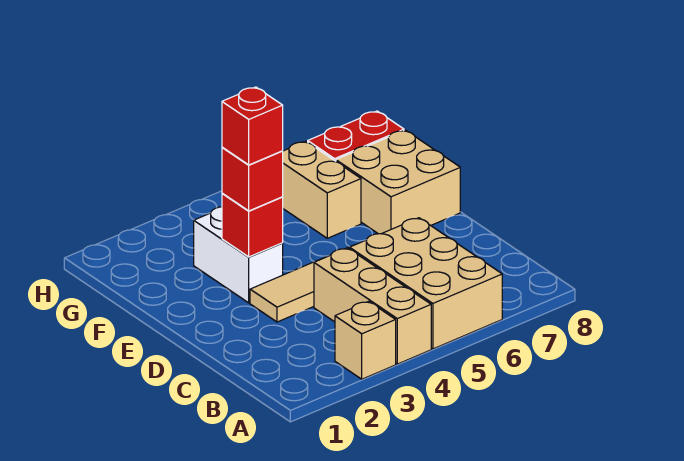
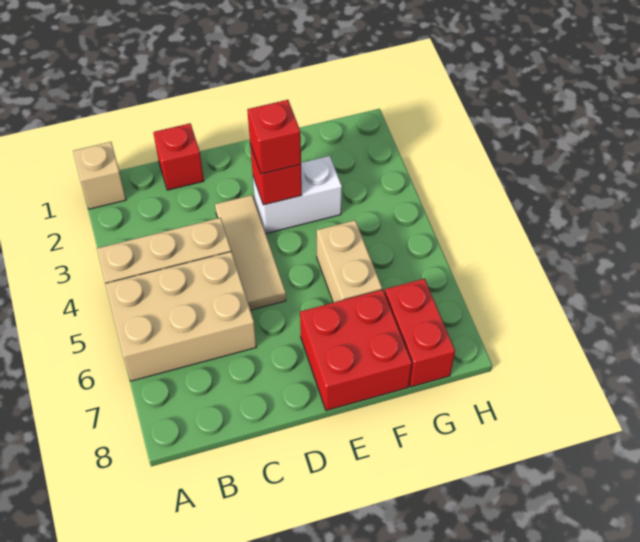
tan brick A3 level 1 -> tan brick A1 level 1
red brick E3 level 4 -> red brick C1 level 1
tan brick E7:F8 level 1 -> red brick E7:F8 level 1
tan brick F6:G6 level 1 -> tan brick F5:F6 level 1

